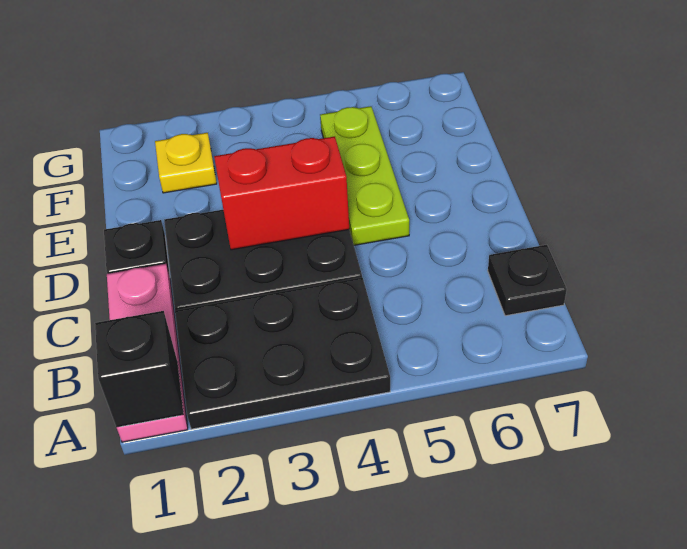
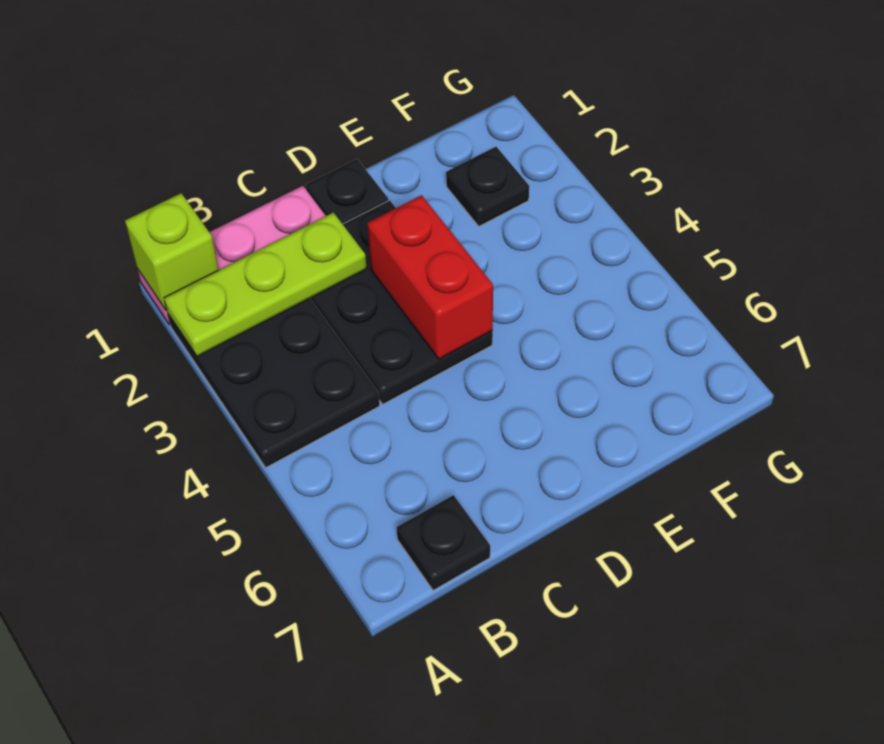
black brick A1 level 2 -> lime brick A1 level 2
lime plate D5:F5 level 1 -> lime plate A2:C2 level 2
yellow plate F2 level 1 -> black plate F2 level 1

